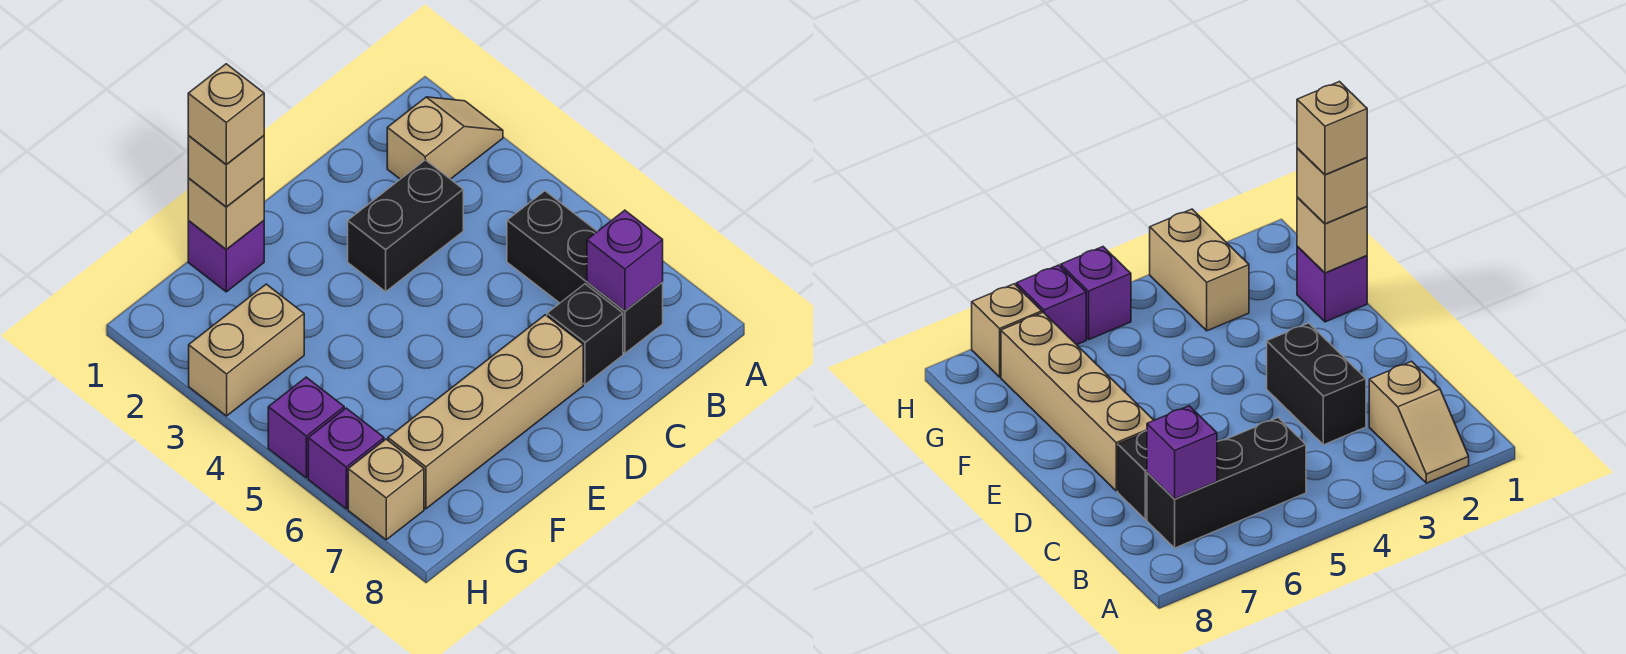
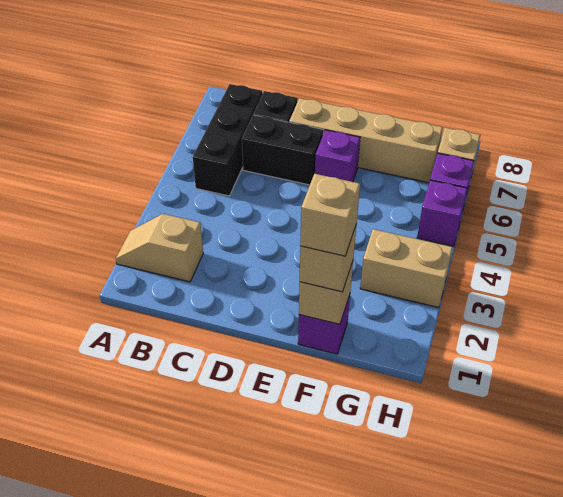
purple brick B7 level 2 -> purple brick E6 level 1
black brick C3:D3 level 1 -> black brick C6:D6 level 1

